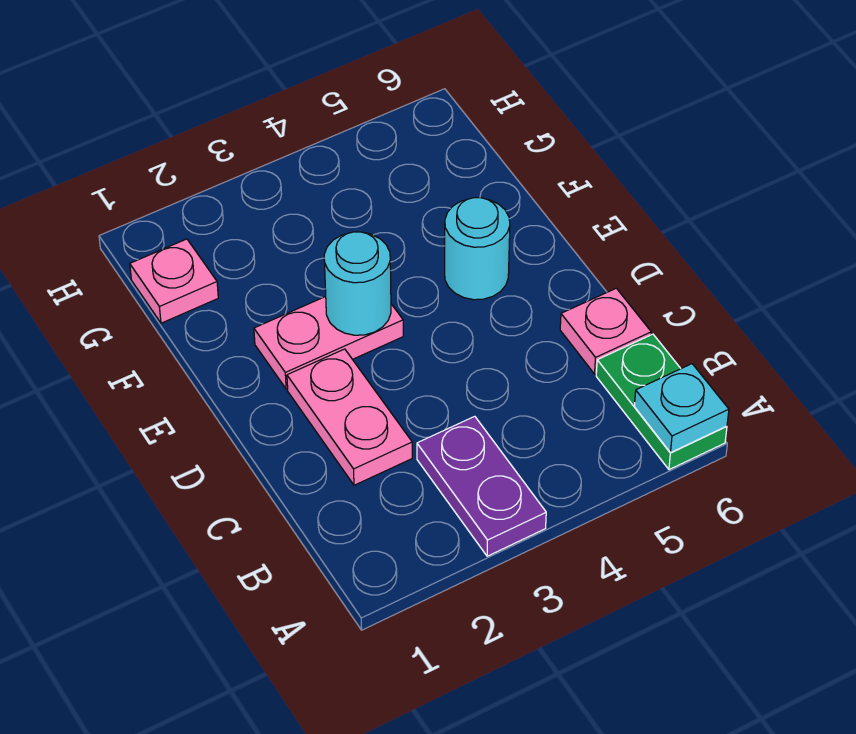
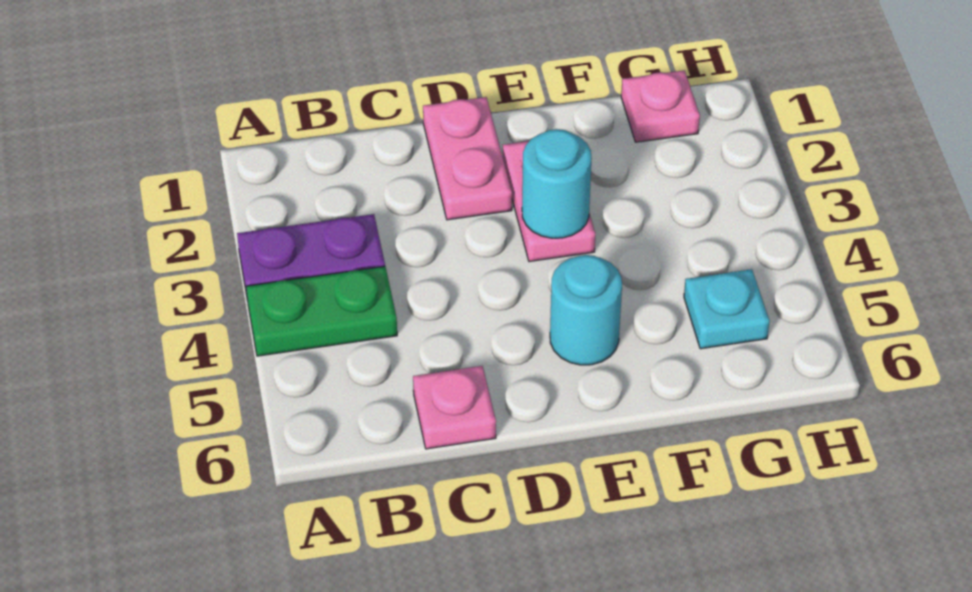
green plate A6:B6 level 1 -> green plate A4:B4 level 1
cyan plate A6 level 2 -> cyan plate G5 level 1
pink plate C2:D2 level 1 -> pink plate D1:D2 level 1

